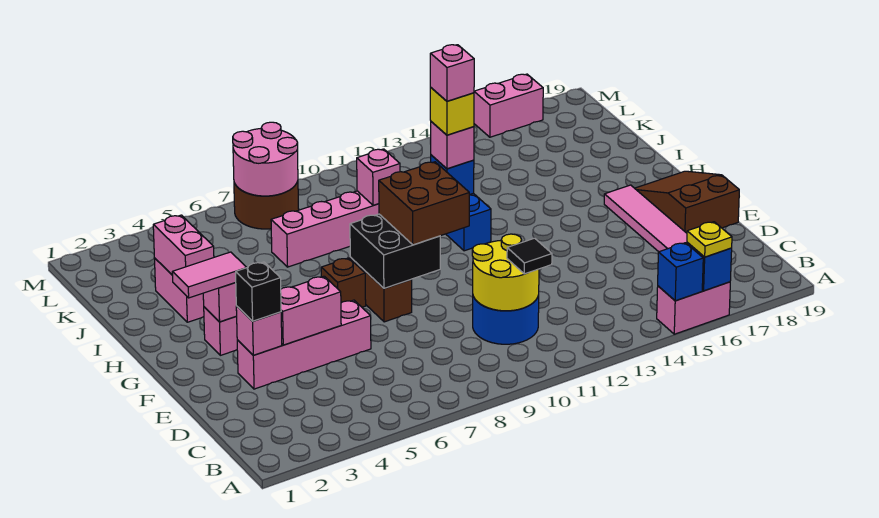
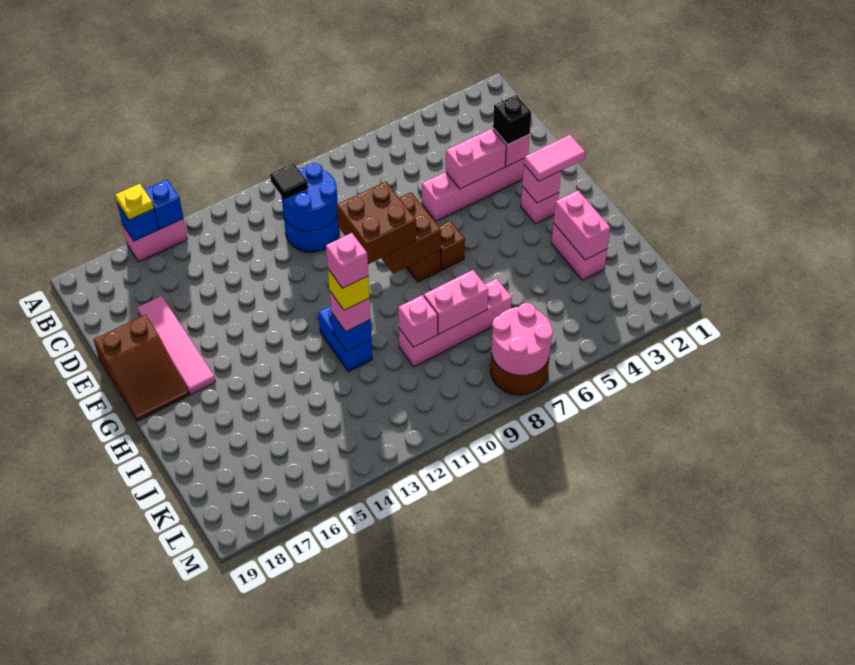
yellow round brick C10:D11 level 2 -> blue round brick C10:D11 level 2
black brick F8:G9 level 2 -> brown brick F8:G9 level 2
pink brick M16:M17 level 1 -> pink brick J8:J9 level 2

